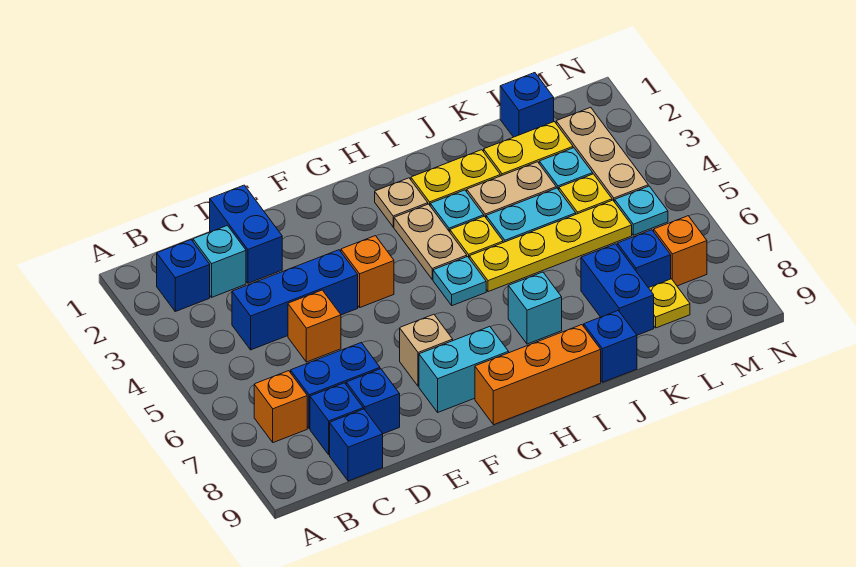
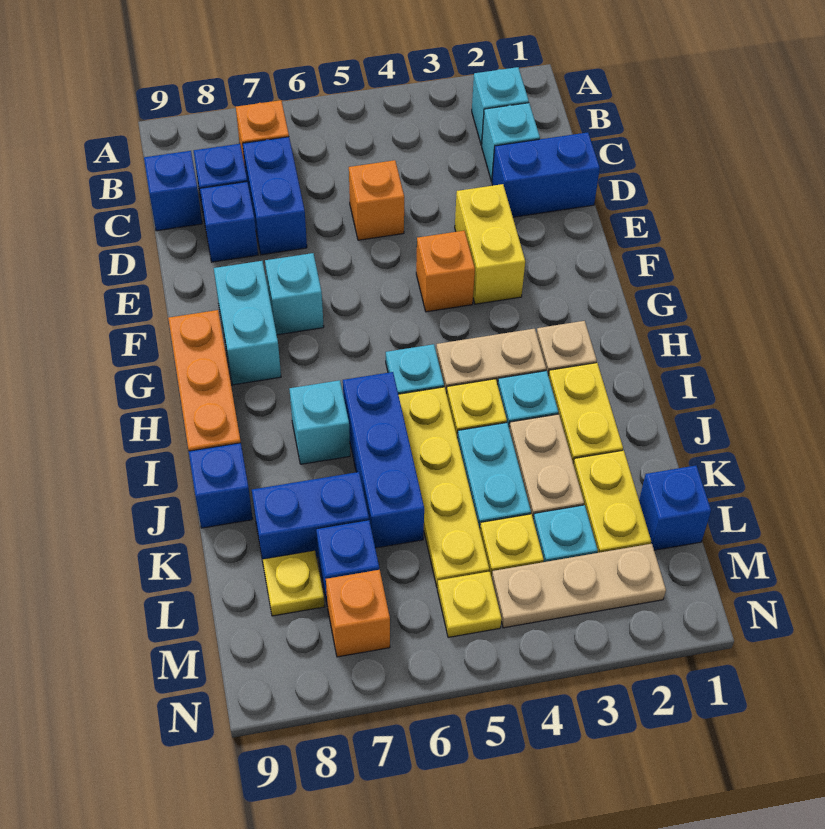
blue brick B2 level 1 -> cyan brick B2 level 1
blue brick C4:E4 level 1 -> blue brick I6:K6 level 1
none -> yellow brick E3:F3 level 1
tan brick F7 level 1 -> cyan brick F7 level 1
cyan plate M5 level 1 -> yellow plate M5 level 1

